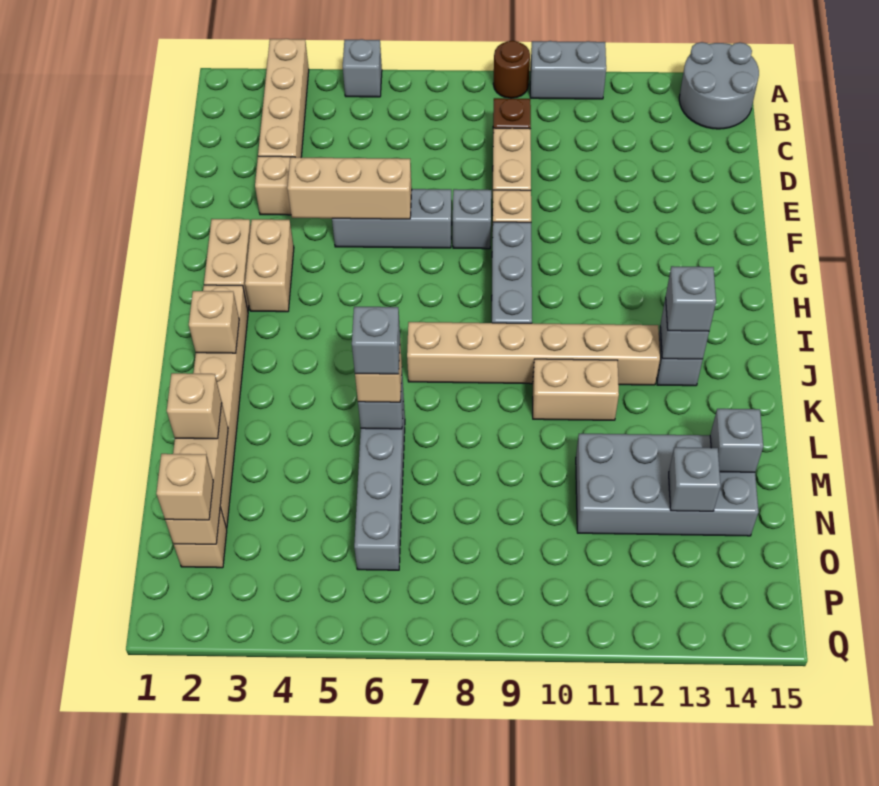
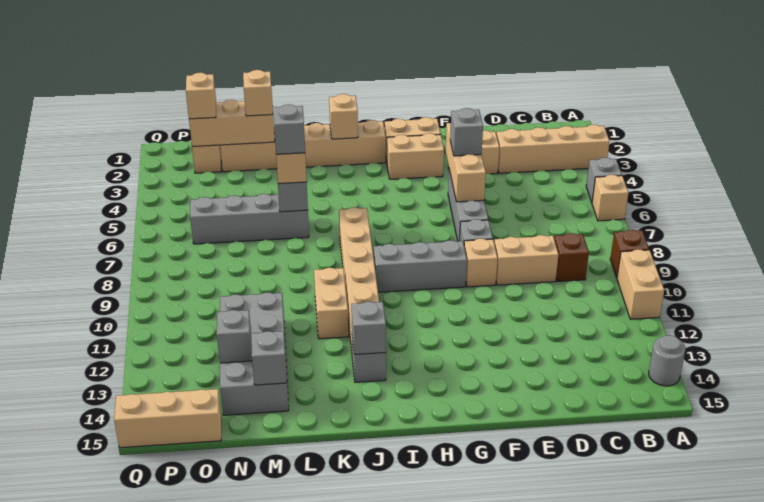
none -> tan brick A6 level 1
brown round brick A9 level 1 -> brown brick A9 level 1
grey brick A10:A11 level 1 -> tan brick A10:A11 level 1
grey round brick A14:B15 level 1 -> grey round brick A14 level 1
grey brick J13 level 3 -> grey brick F5 level 3
none -> tan brick O15:Q15 level 1

